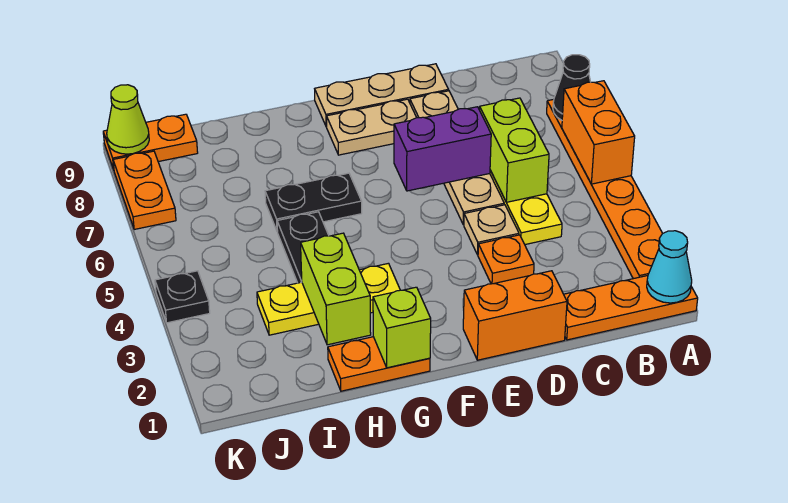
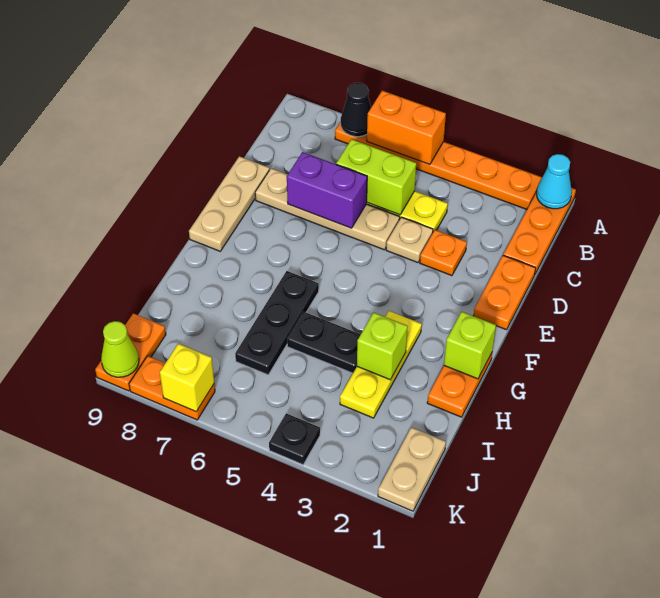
orange brick D1:E1 level 1 -> orange plate D1:E1 level 1
purple brick D6:E6 level 2 -> purple brick D6:D7 level 2
tan plate E8:F8 level 1 -> tan plate J1:K1 level 1
black plate G6:H6 level 1 -> black plate G6:I6 level 1
lime brick H2:H3 level 2 -> lime brick H3 level 2
none -> yellow brick K7 level 2

